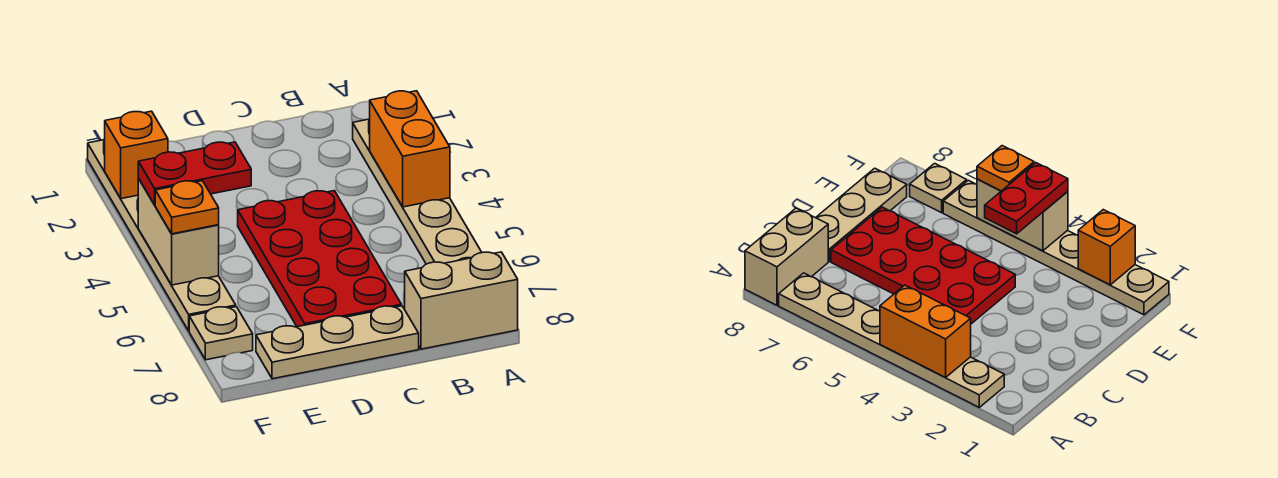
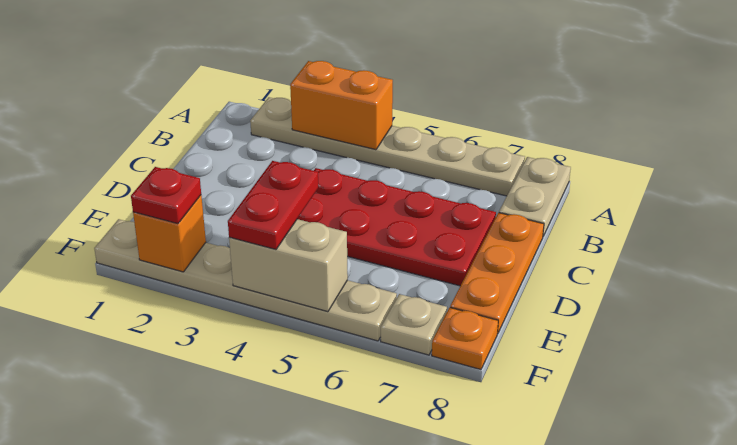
tan brick A8:B8 level 1 -> tan plate A8:B8 level 1
tan plate C8:E8 level 1 -> orange plate C8:E8 level 1
none -> red plate F2 level 3
orange plate F5 level 3 -> orange plate F8 level 1

